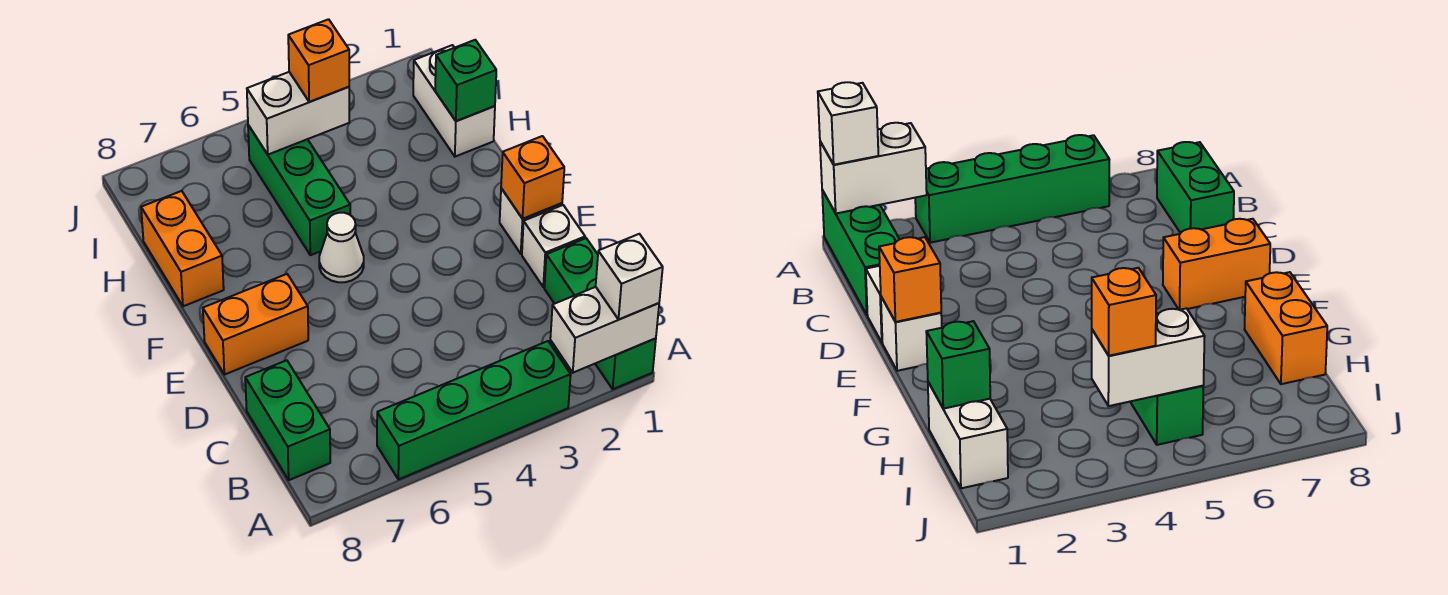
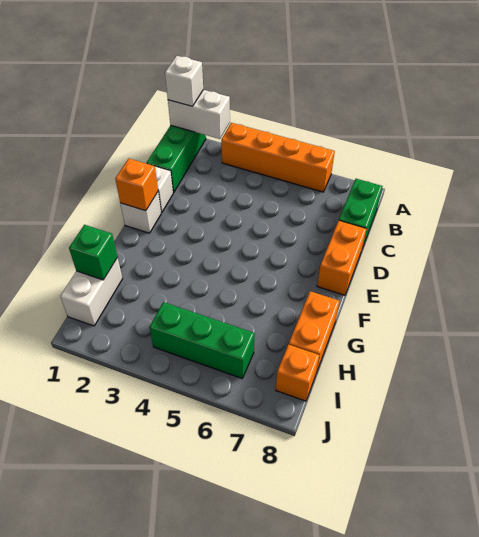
green brick A3:A6 level 1 -> orange brick A3:A6 level 1
orange brick E7:E8 level 1 -> orange brick D8:E8 level 1
white cone F5 level 1 -> none
green brick G5:I5 level 1 -> green brick I4:I6 level 1
white brick I4:I5 level 2 -> none
orange brick I4 level 3 -> orange brick I8 level 1

